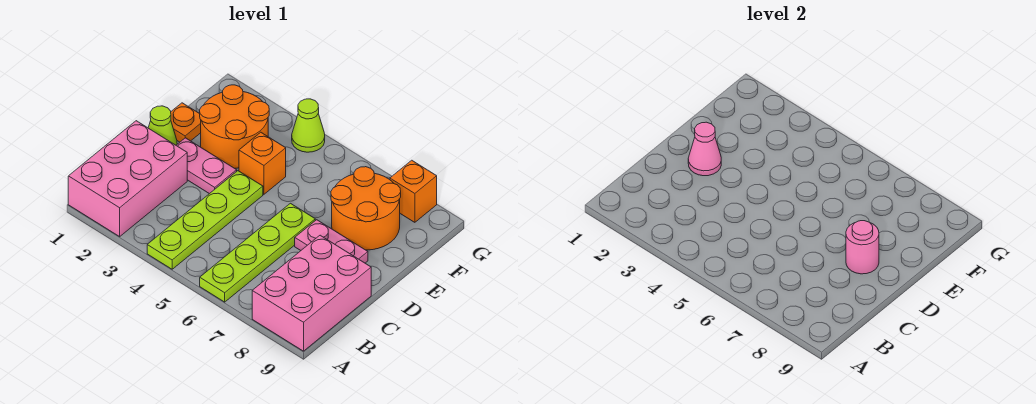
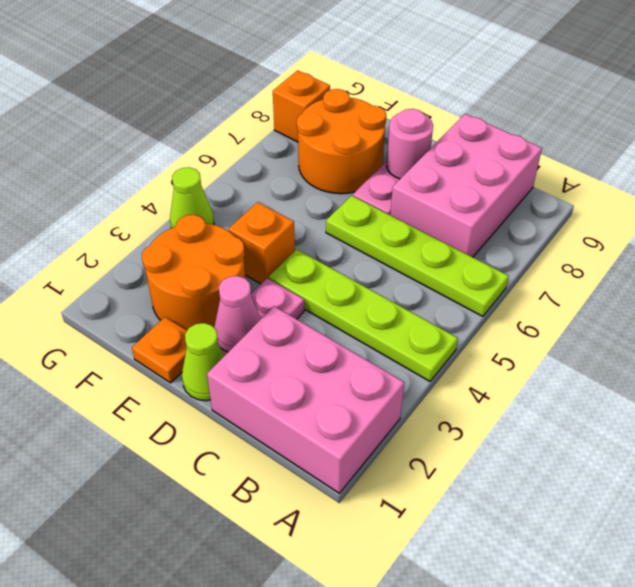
pink brick A8:C9 level 1 -> pink brick B7:C9 level 1

